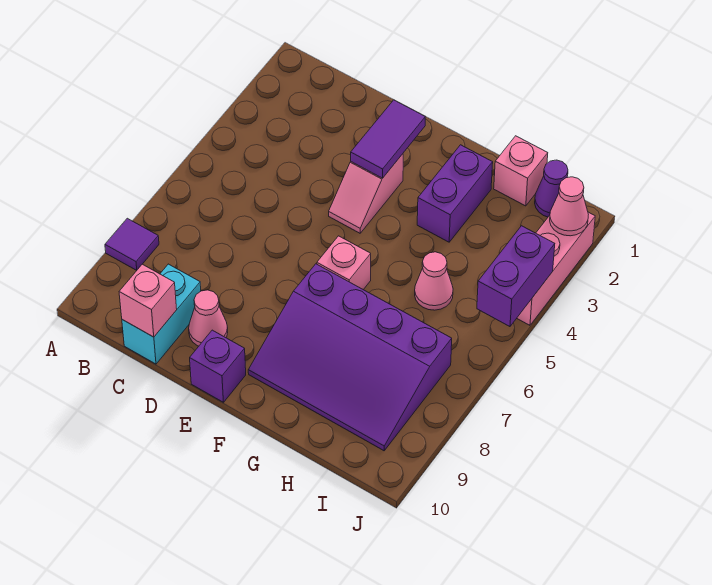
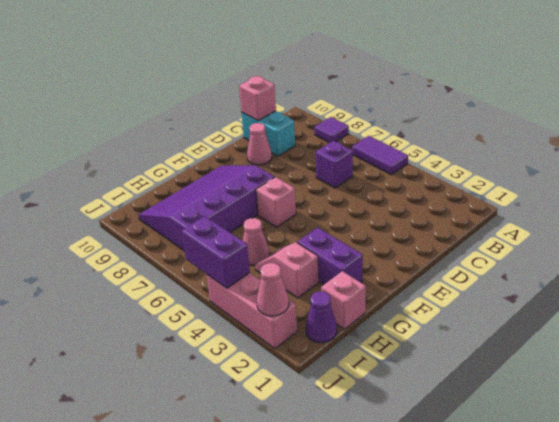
purple tile E2:E3 level 2 -> purple tile A5:A6 level 1
pink slope E3:E4 level 1 top 3 -> pink slope H3:H4 level 1 top 3
purple brick E10 level 1 -> purple brick C6 level 1

